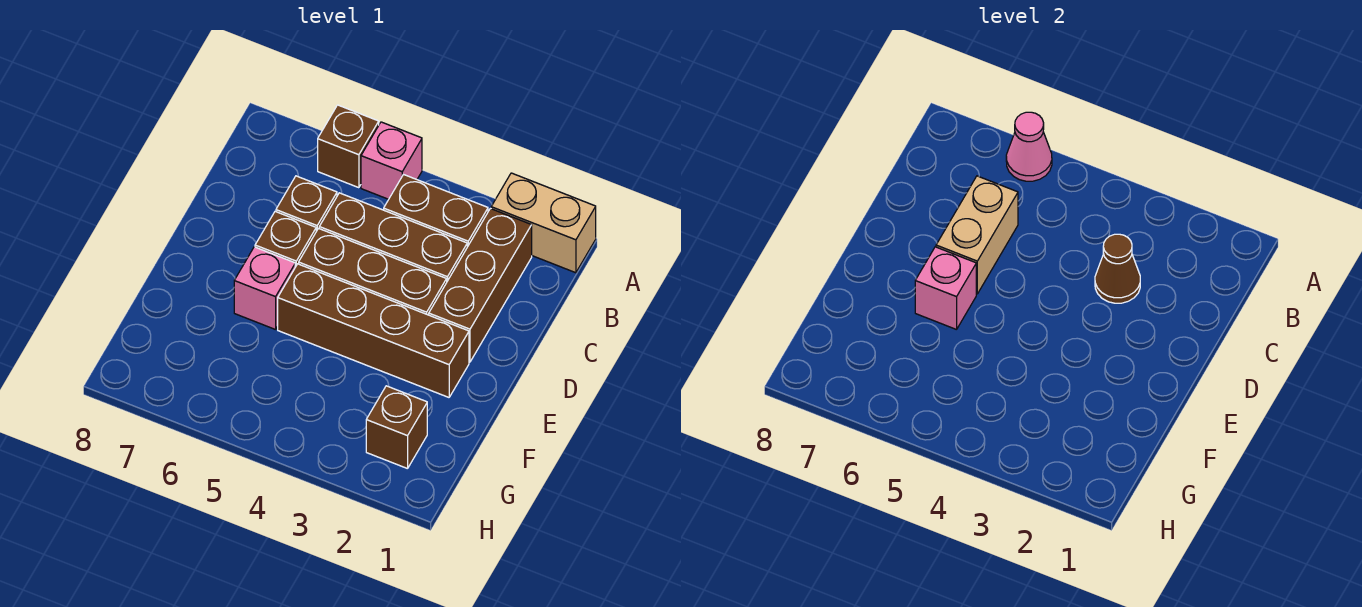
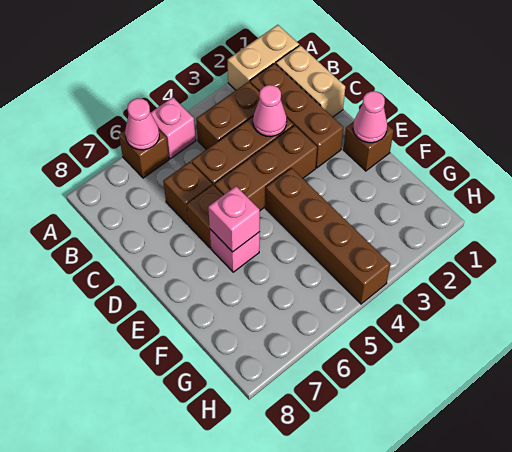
brown cone C3 level 2 -> pink cone C3 level 2
tan brick C6:D6 level 2 -> tan brick B1:C1 level 1
none -> pink cone E1 level 2
brown brick E2:E5 level 1 -> brown brick E4:H4 level 1
brown brick G2 level 1 -> brown brick E1 level 1

